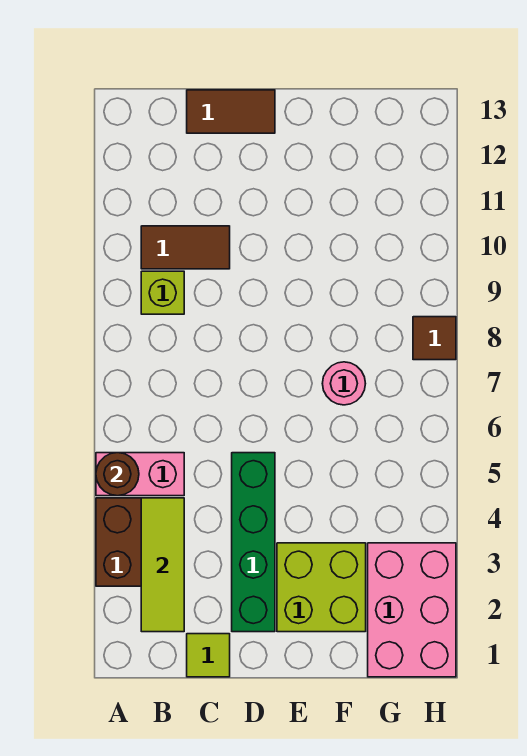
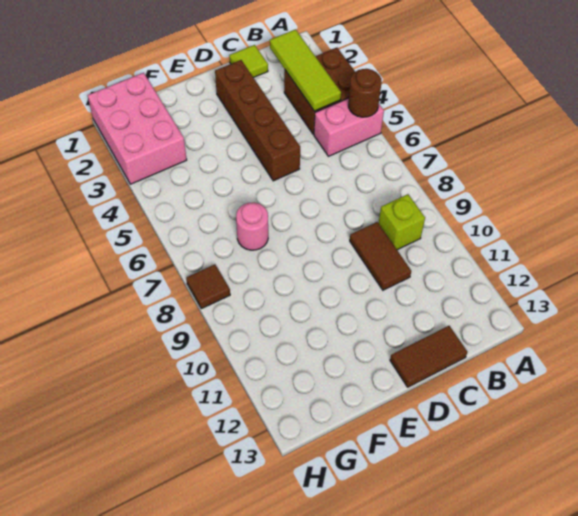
brown tile B10:C10 level 1 -> brown tile C9:C10 level 1
green brick D2:D5 level 1 -> brown brick D2:D5 level 1
lime brick E2:F3 level 1 -> none

